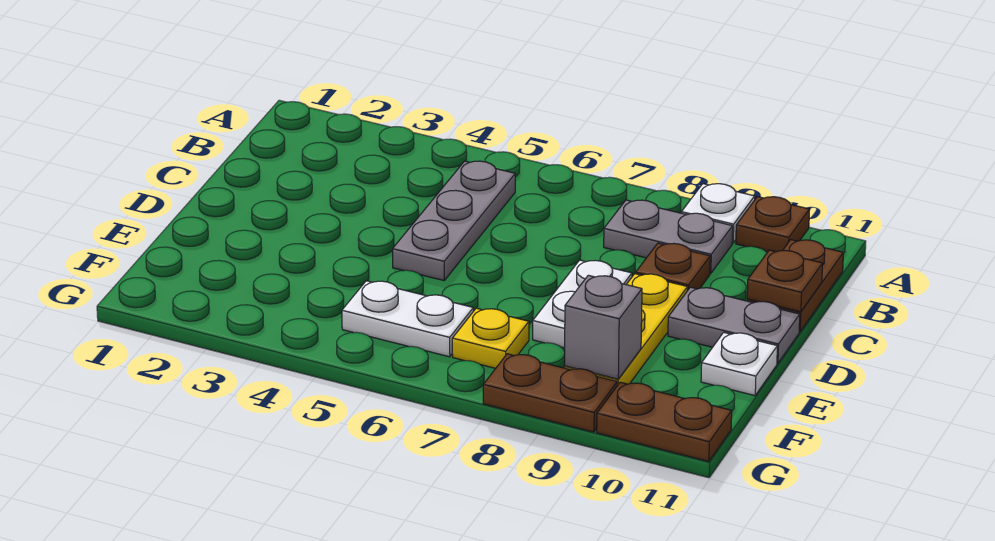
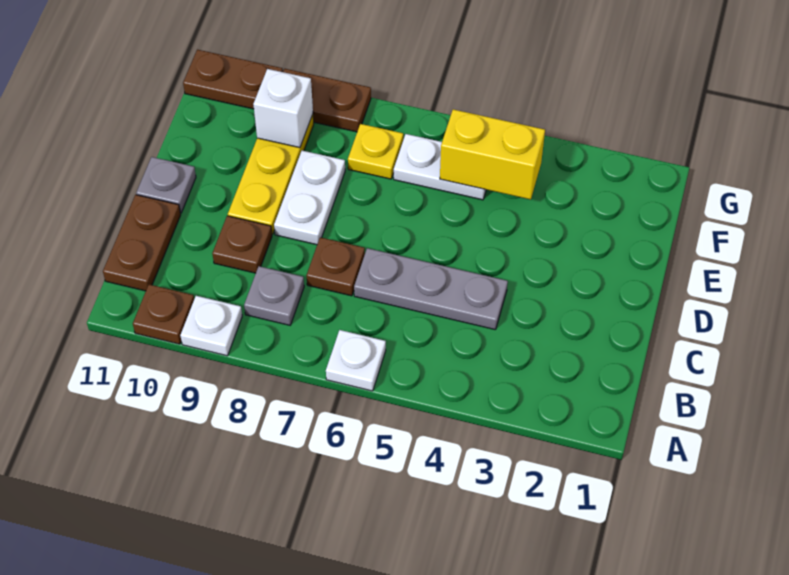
grey plate B5:D5 level 1 -> grey plate C4:C6 level 1
grey plate B8:B9 level 1 -> grey plate B8 level 1
brown plate C11 level 2 -> brown plate C7 level 1
grey plate D10:D11 level 1 -> grey plate D11 level 1
white plate E11 level 1 -> white plate A6 level 1
none -> yellow brick F4:F5 level 2
grey brick F9 level 2 -> white brick F9 level 2

